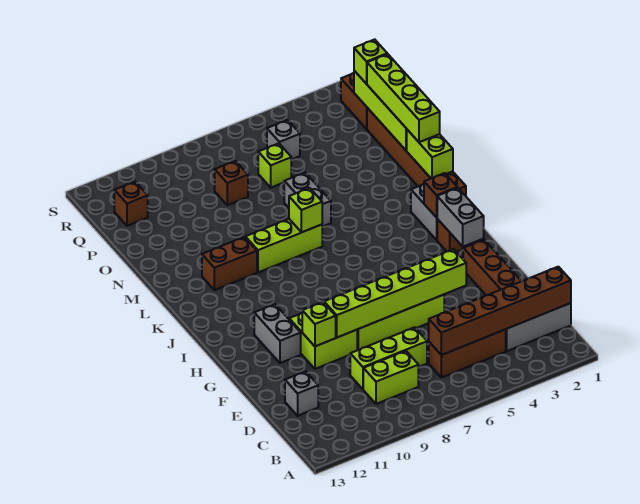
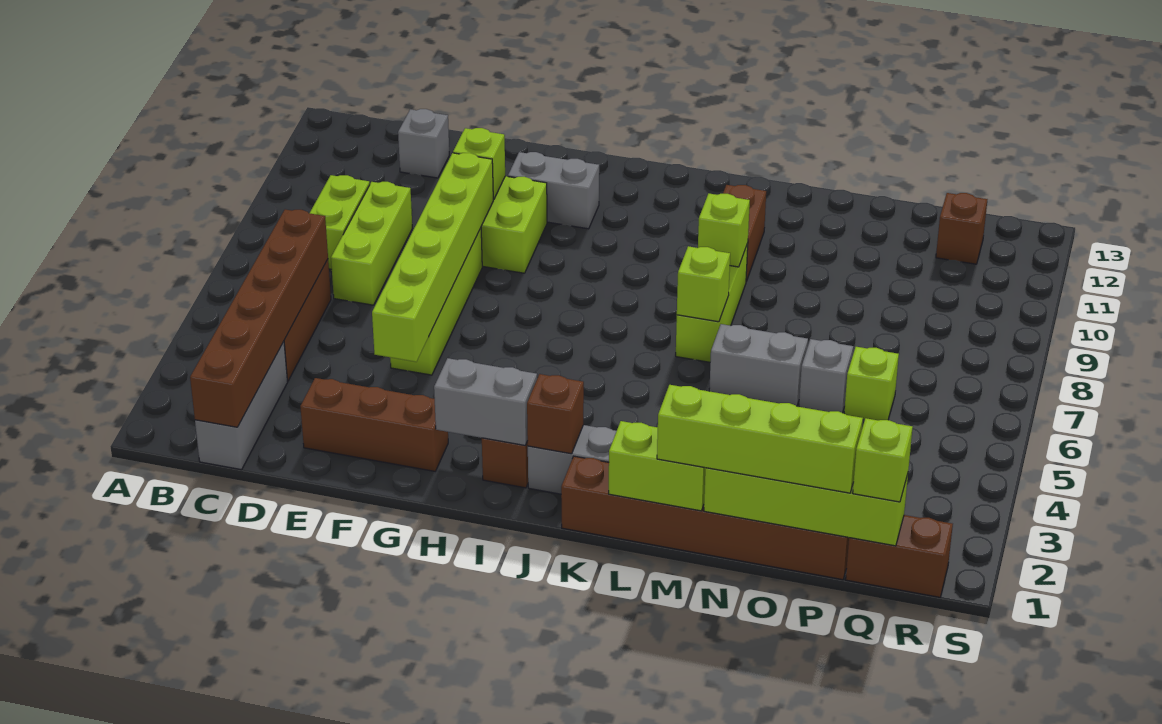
none -> lime brick L9 level 2
brown brick P8 level 1 -> none
grey brick Q5 level 1 -> grey brick O6 level 1

